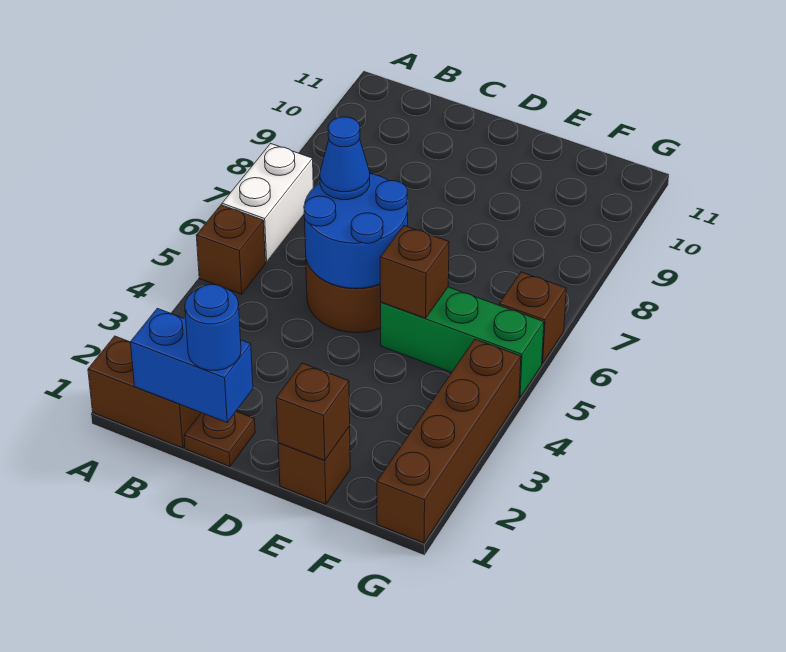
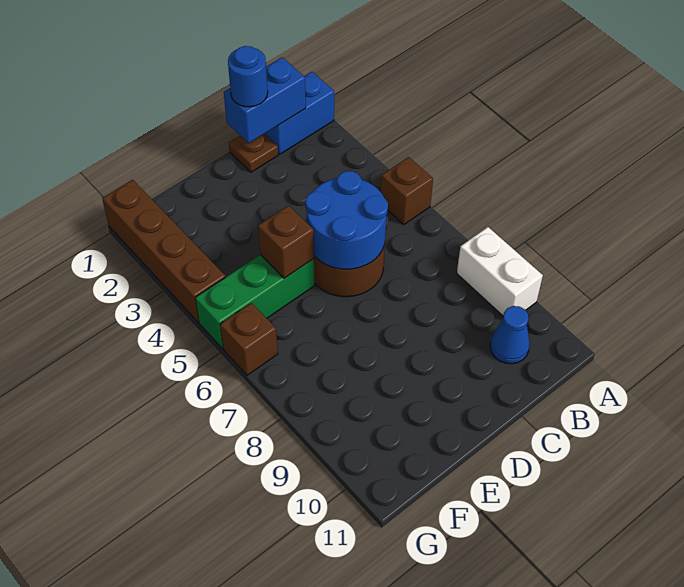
brown brick A1:B1 level 1 -> blue brick A1:B1 level 1
white brick A6:A7 level 1 -> white brick A8:A9 level 1
blue cone C6 level 3 -> blue cone B10 level 1
brown brick E1 level 1 -> none
brown brick E1 level 2 -> none

